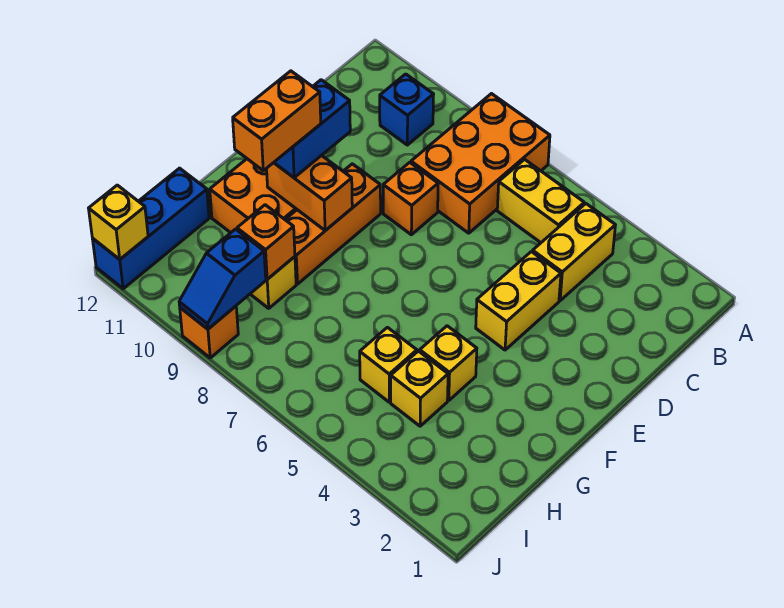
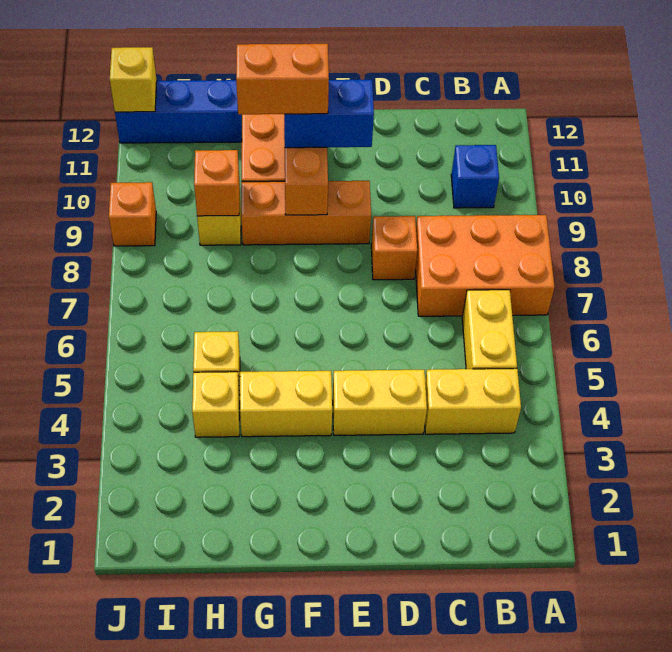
yellow brick G4 level 1 -> yellow brick F4:G4 level 1
blue slope I9:J9 level 2 top I -> none

